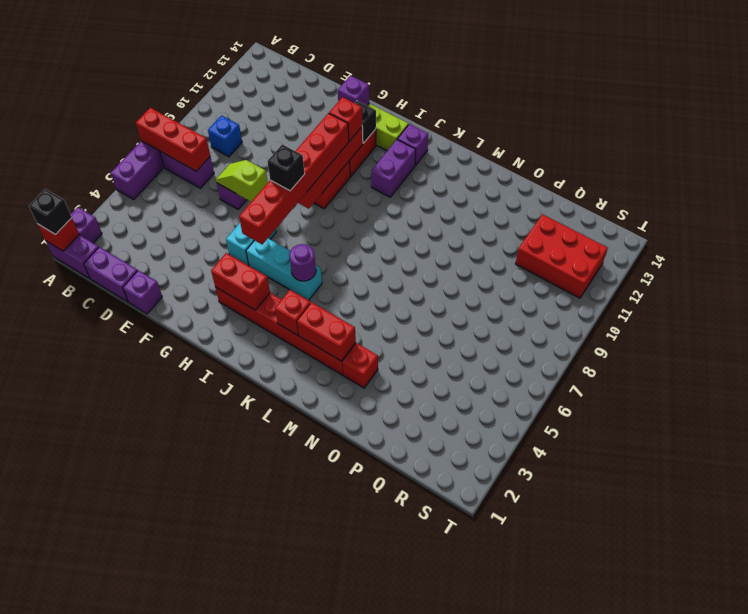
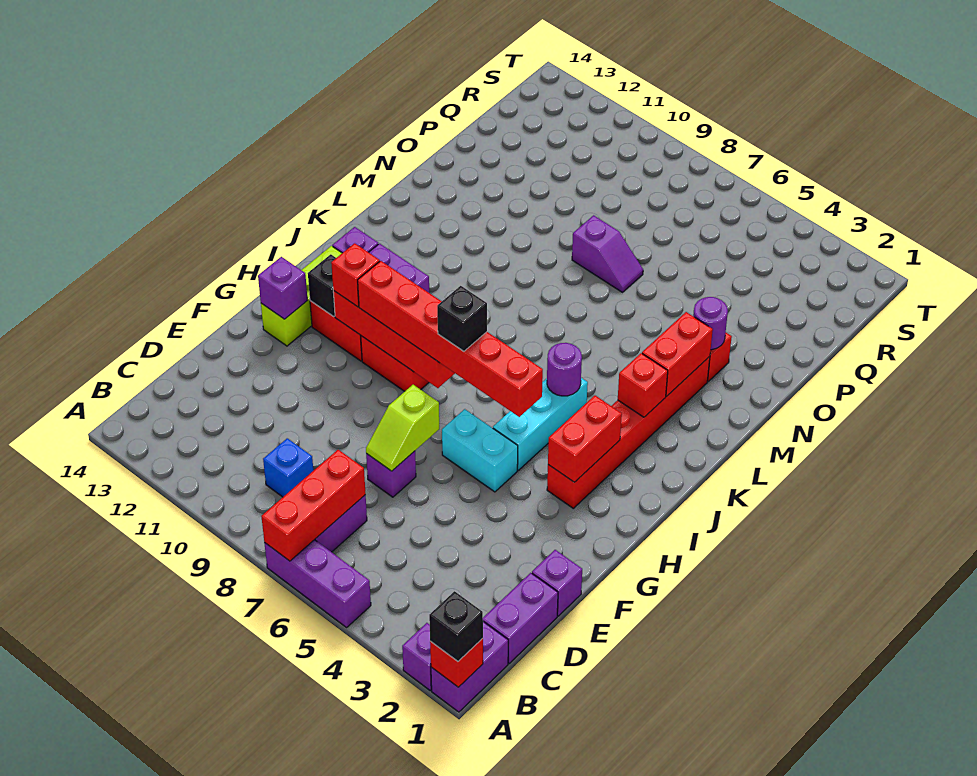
none -> purple round brick N3 level 2
none -> purple slope O7:O8 level 1 top 8
red brick Q11:S12 level 1 -> none

